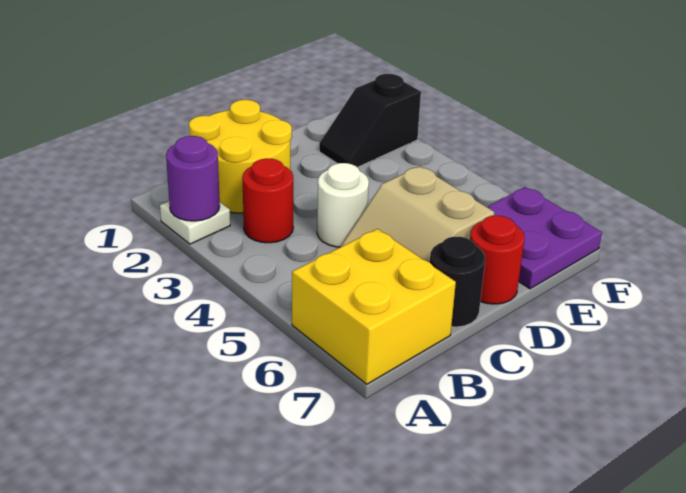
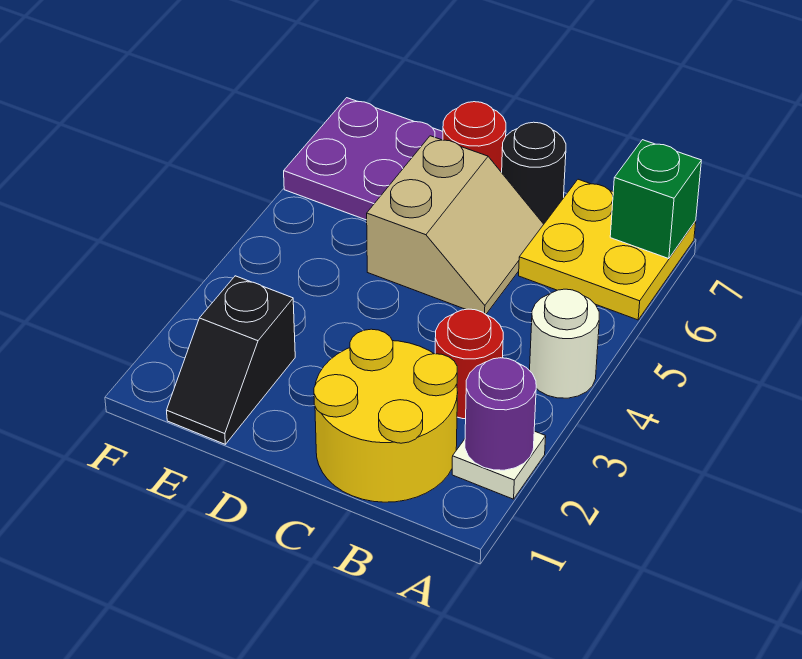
yellow brick A6:B7 level 1 -> yellow plate A6:B7 level 1
none -> green brick A7 level 2
white round brick C4 level 1 -> white round brick A4 level 1
black slope E2:F2 level 1 top F -> black slope E1:E2 level 1 top 2

